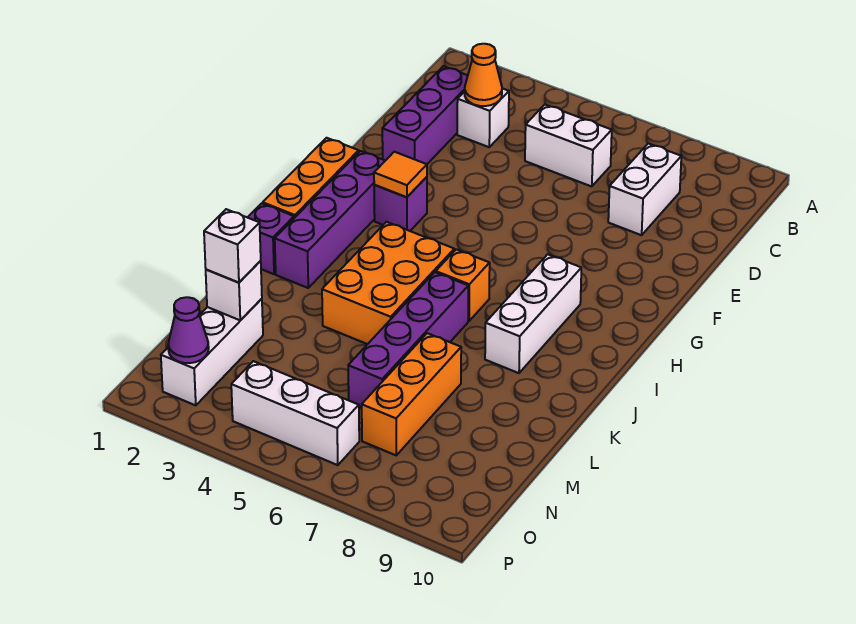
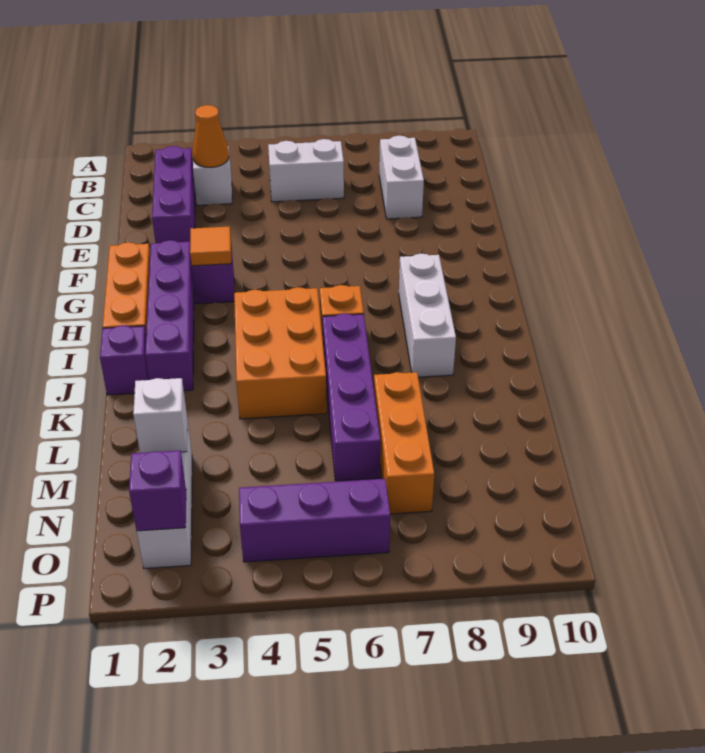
white brick M2 level 3 -> none
purple cone O2 level 2 -> purple brick O2 level 2
white brick O4:O6 level 1 -> purple brick O4:O6 level 1

